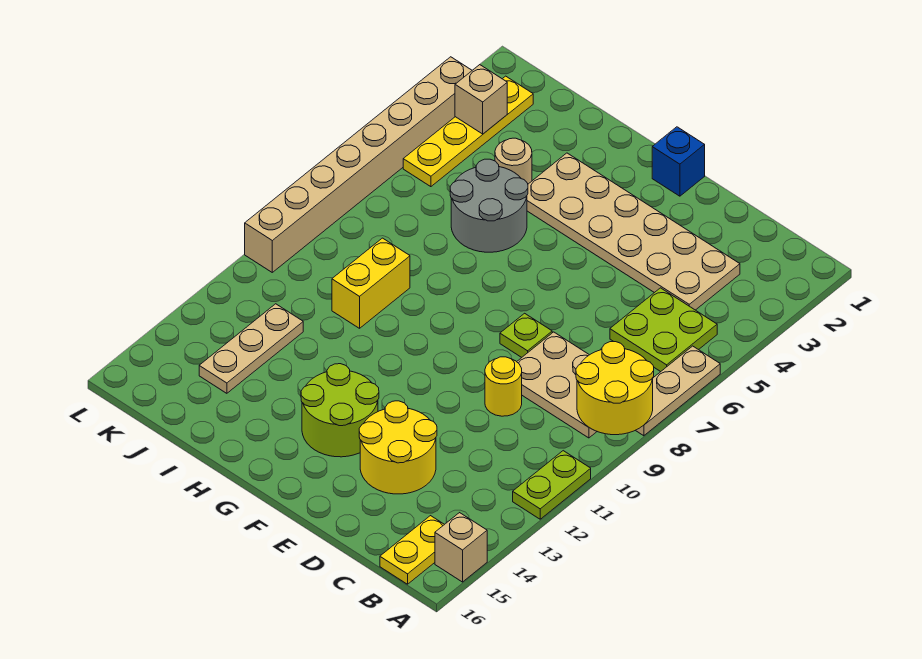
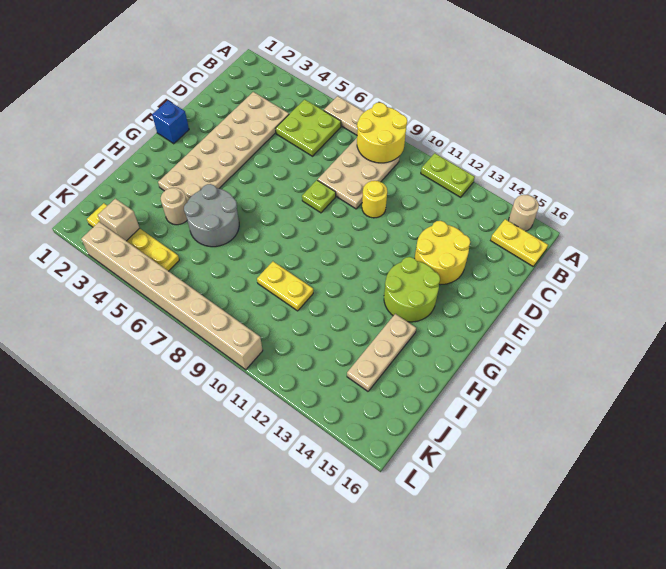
tan brick A15 level 1 -> tan round brick A15 level 1
yellow brick I9:I10 level 1 -> yellow plate I9:I10 level 1
tan plate J12:J14 level 1 -> tan plate H14:J14 level 1

